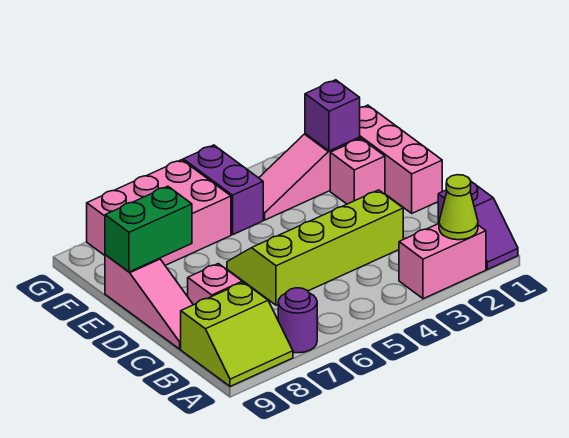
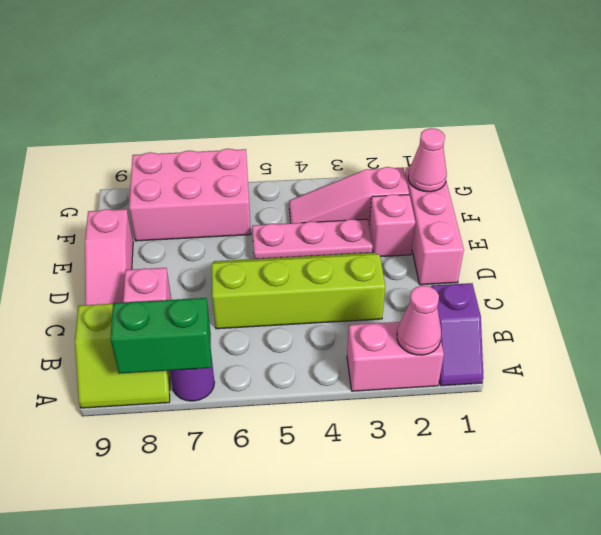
lime cone A2 level 2 -> pink cone A2 level 2
none -> pink plate E3:E5 level 1
green brick E8:E9 level 2 -> green brick A7:A8 level 2
none -> pink cone F1 level 2
purple brick F2 level 2 -> none
purple brick F5:G5 level 1 -> none

